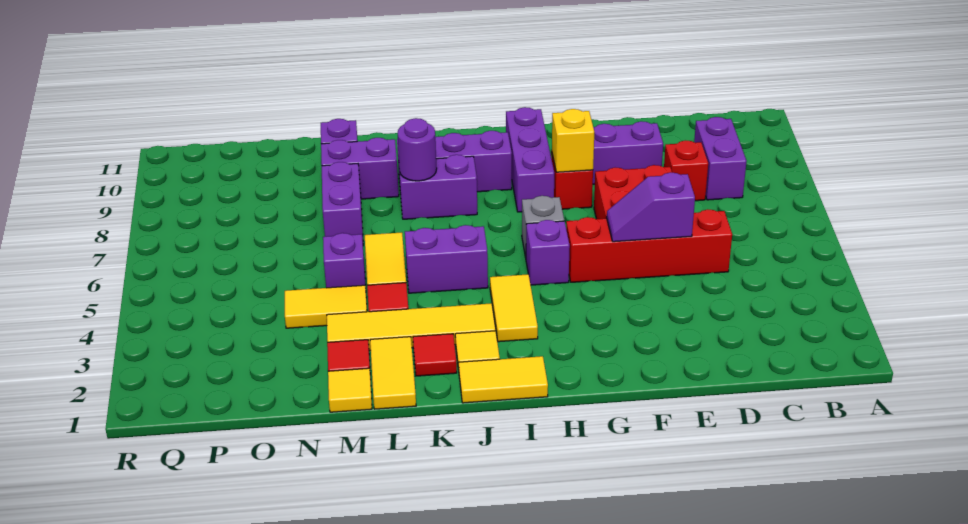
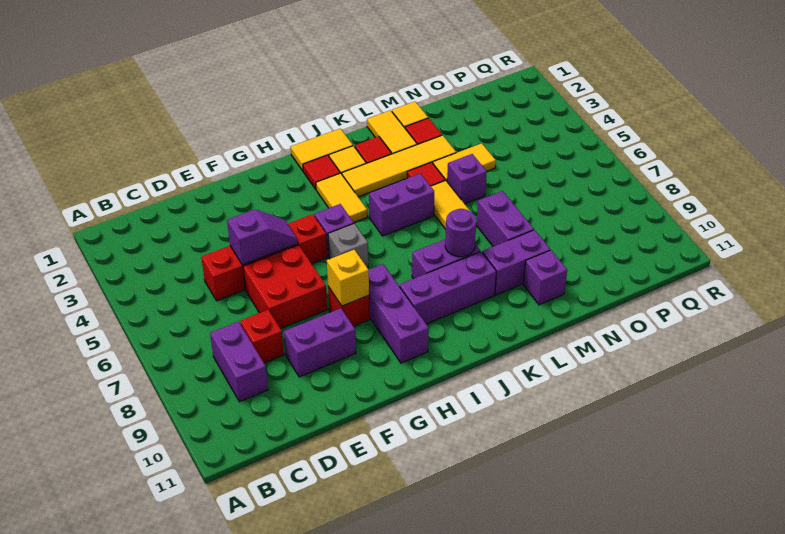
none -> red tile I2 level 1

